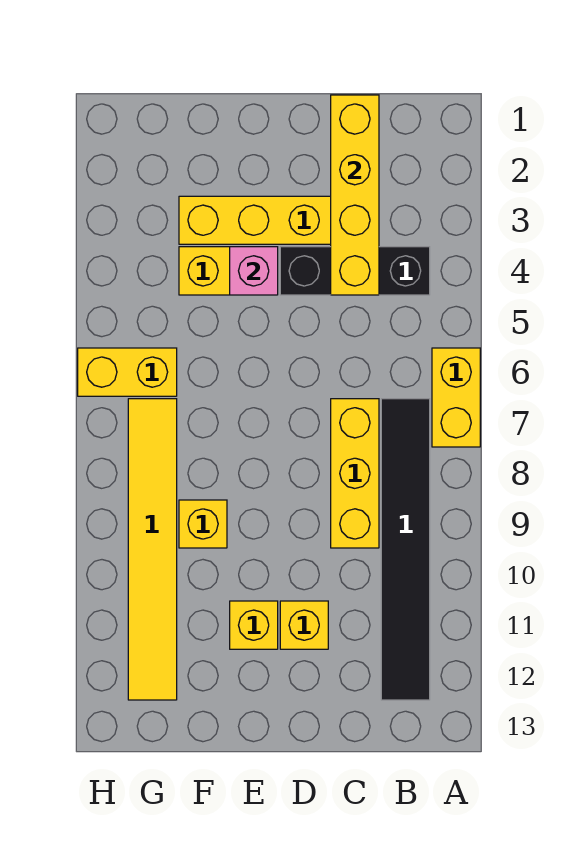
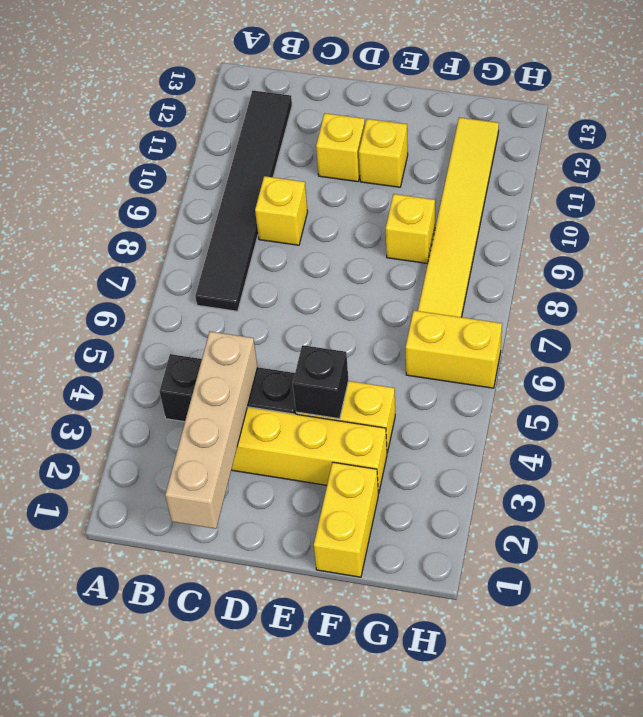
yellow brick A6:A7 level 1 -> yellow brick F1:F2 level 1
yellow brick C1:C4 level 2 -> tan brick C1:C4 level 2
yellow brick C7:C9 level 1 -> yellow brick C9 level 1
pink brick E4 level 2 -> black brick E4 level 2

